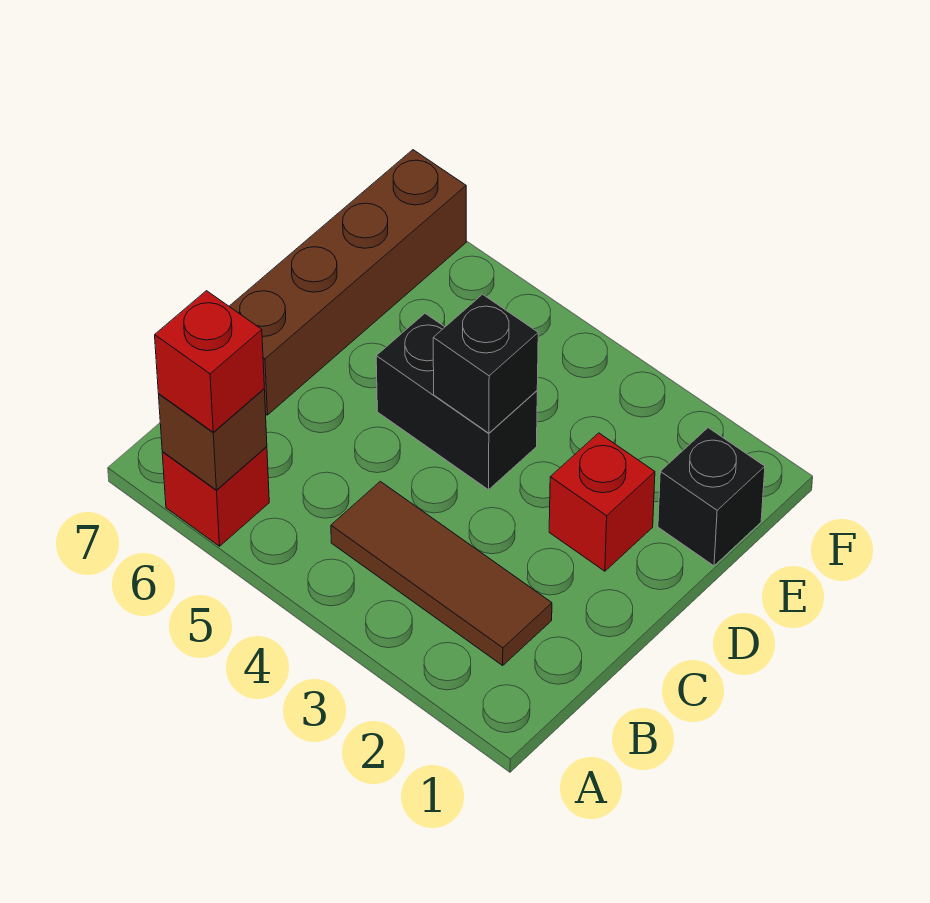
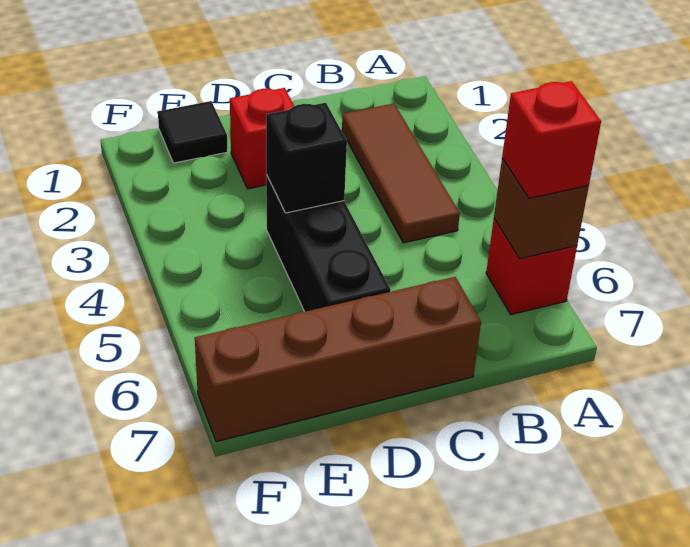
black brick D4:D5 level 1 -> black brick D4:D6 level 1
black brick E1 level 1 -> black tile E1 level 1

